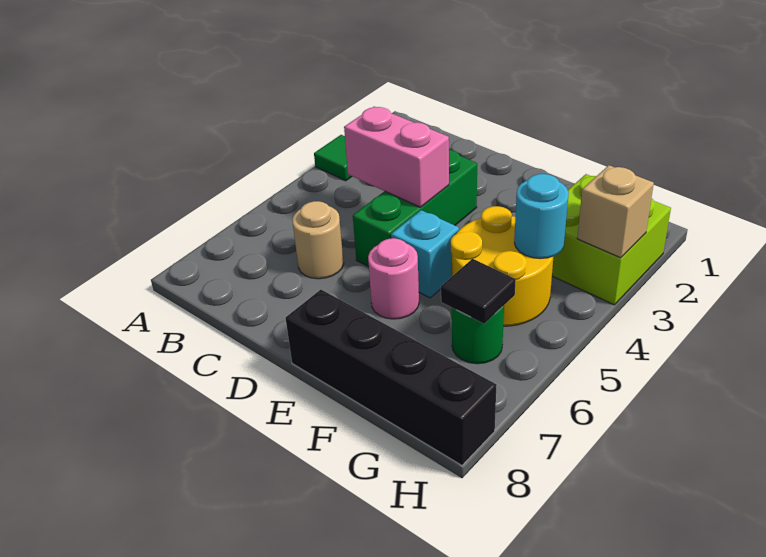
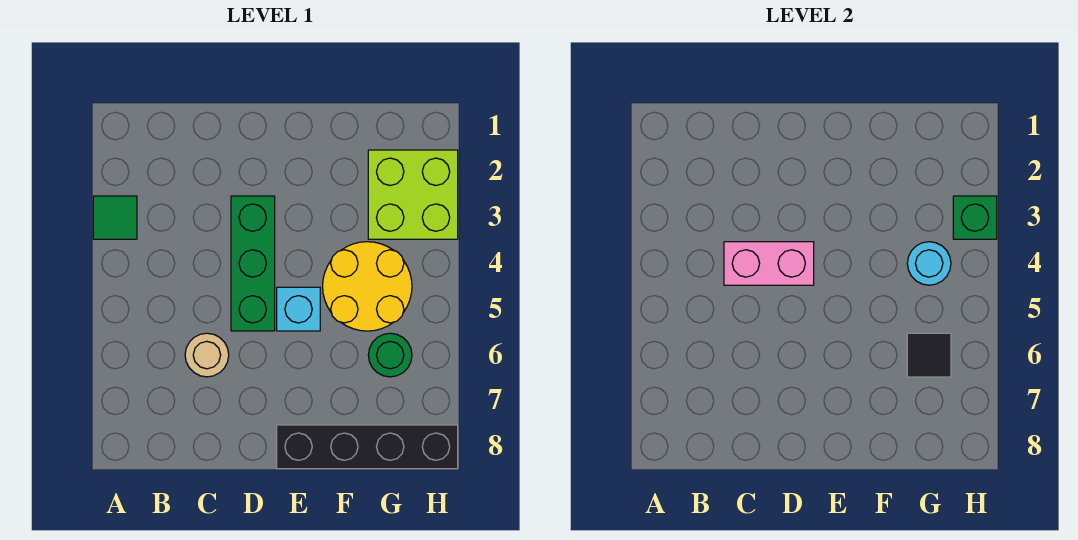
pink round brick E6 level 1 -> none
tan brick H3 level 2 -> green brick H3 level 2

